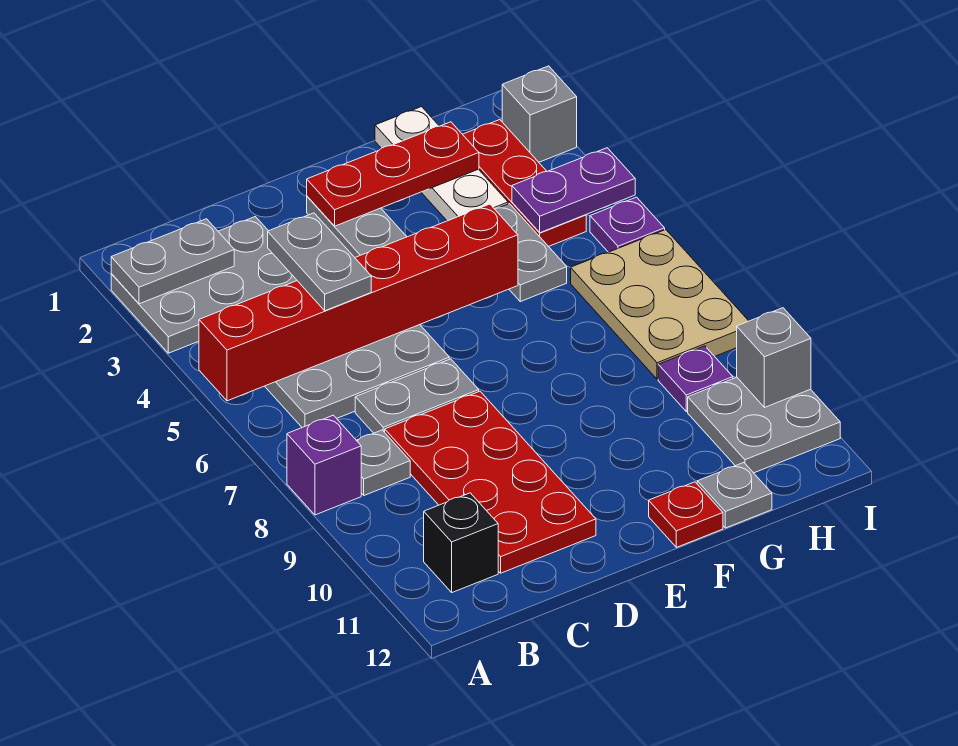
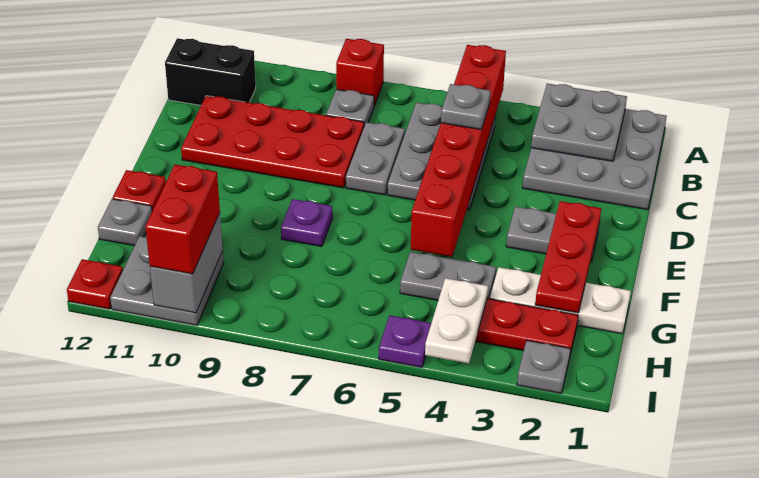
grey plate A2:C3 level 1 -> grey plate A1:C3 level 1
grey plate A2:B2 level 2 -> grey plate A2:B3 level 2
purple brick A8 level 1 -> red brick A8 level 1
black brick B11 level 1 -> black brick B11:B12 level 1
grey plate C4:C5 level 3 -> grey plate C5 level 3
purple plate H4:I4 level 2 -> white plate H4:I4 level 2
tan plate H6:I8 level 1 -> none
purple plate H9 level 1 -> purple plate F8 level 1
none -> red brick H10:I10 level 3
grey brick I2 level 1 -> grey plate I2 level 1
grey brick I10 level 2 -> grey brick H10:I10 level 2
none -> red plate I12 level 1

